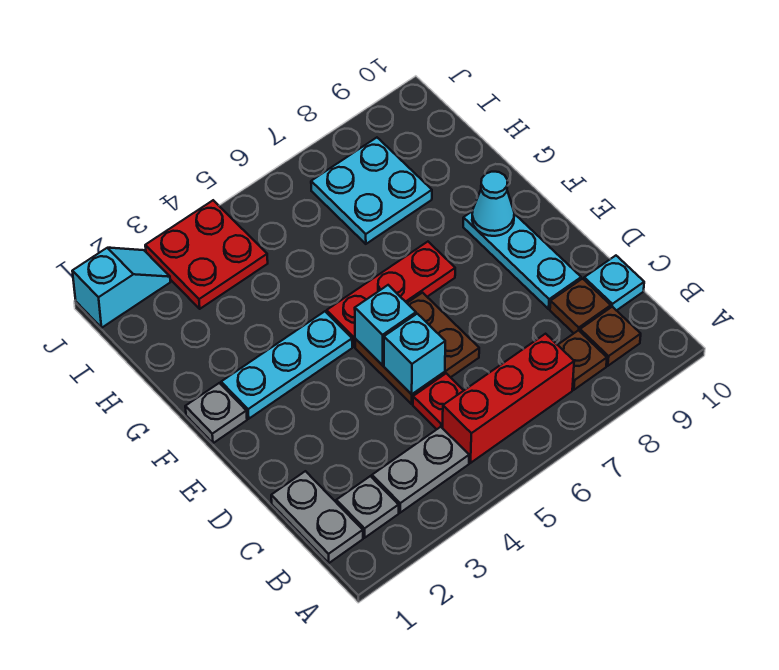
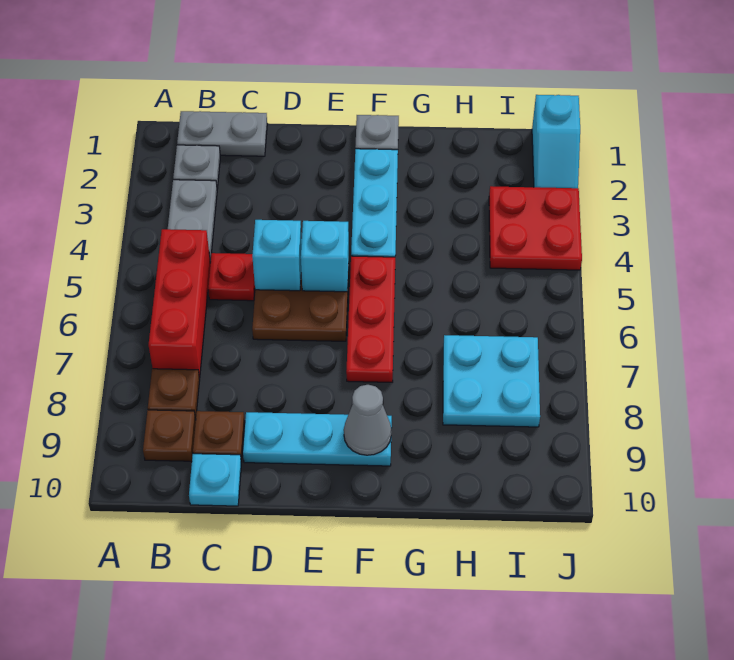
cyan cone F9 level 2 -> grey cone F9 level 2

